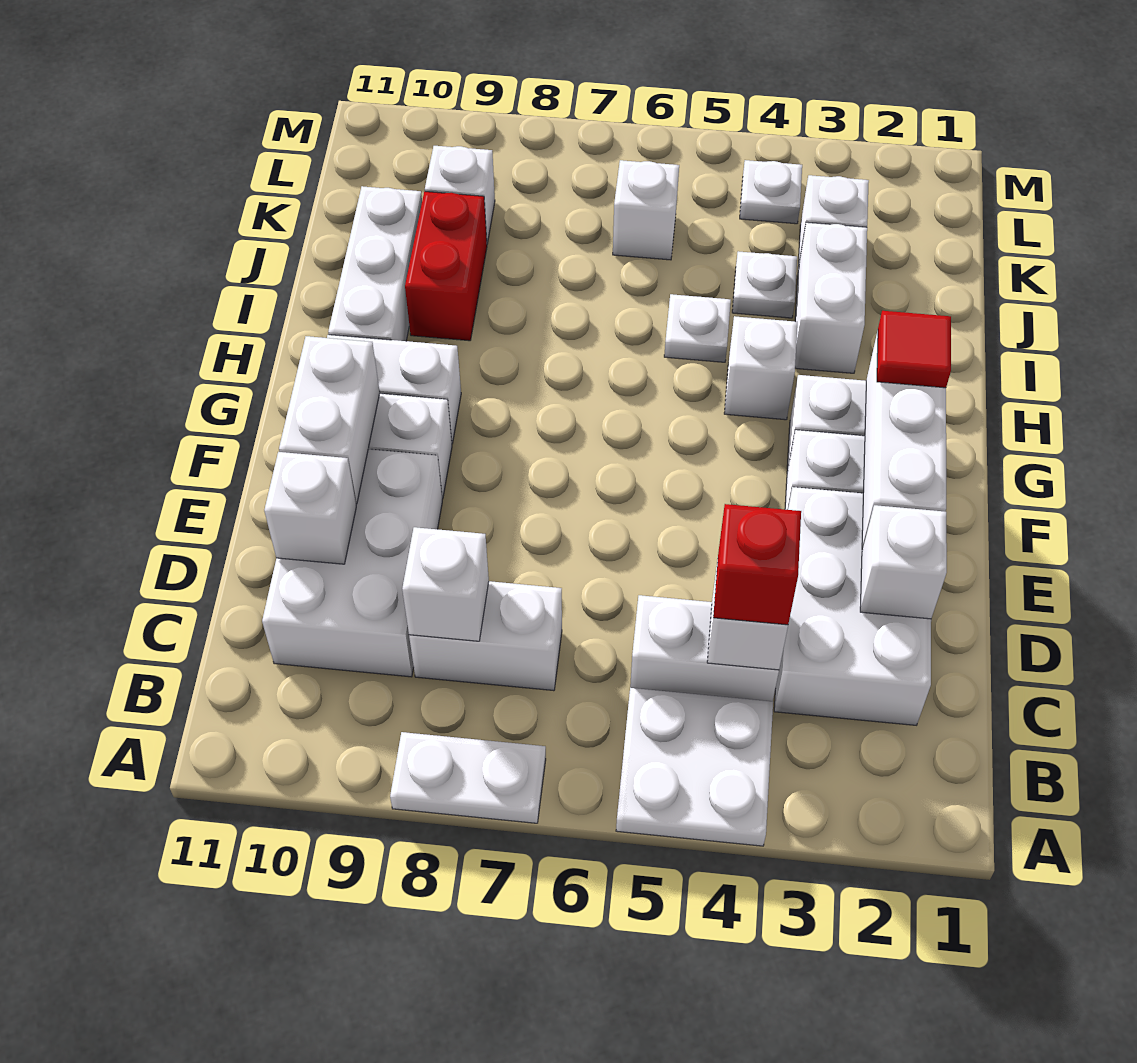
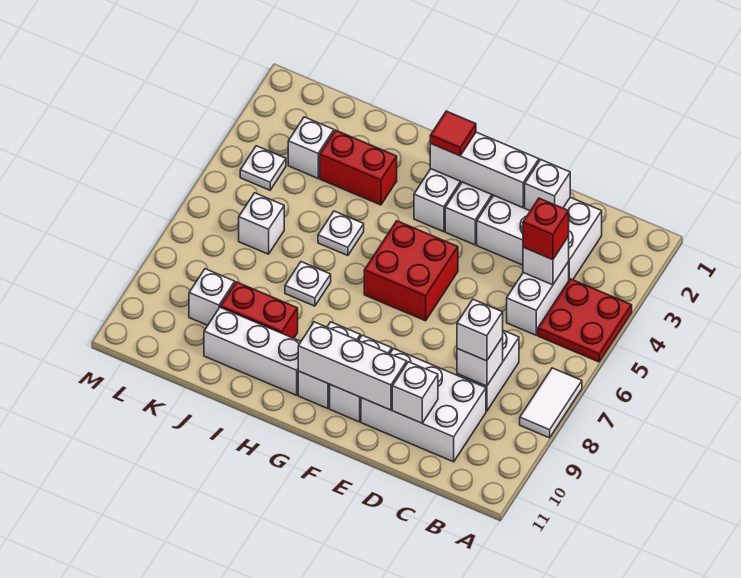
white plate A4:B5 level 1 -> red plate A4:B5 level 1
white plate A7:A8 level 1 -> white tile A7:A8 level 1
white brick E10:F10 level 2 -> white brick E10:G10 level 2
none -> red brick F5:G6 level 1
white brick H4 level 1 -> white brick C8 level 3
white brick I3:J3 level 1 -> red brick I3:J3 level 1
white plate J4 level 1 -> white plate I7 level 1

